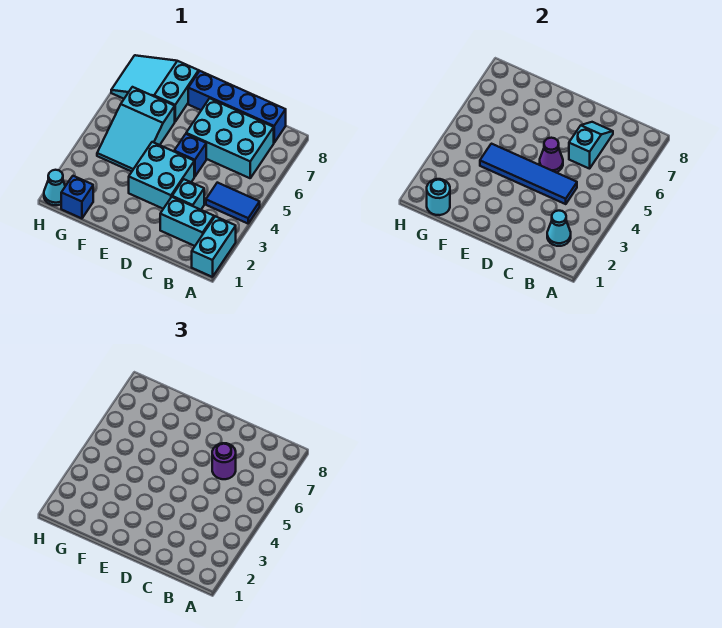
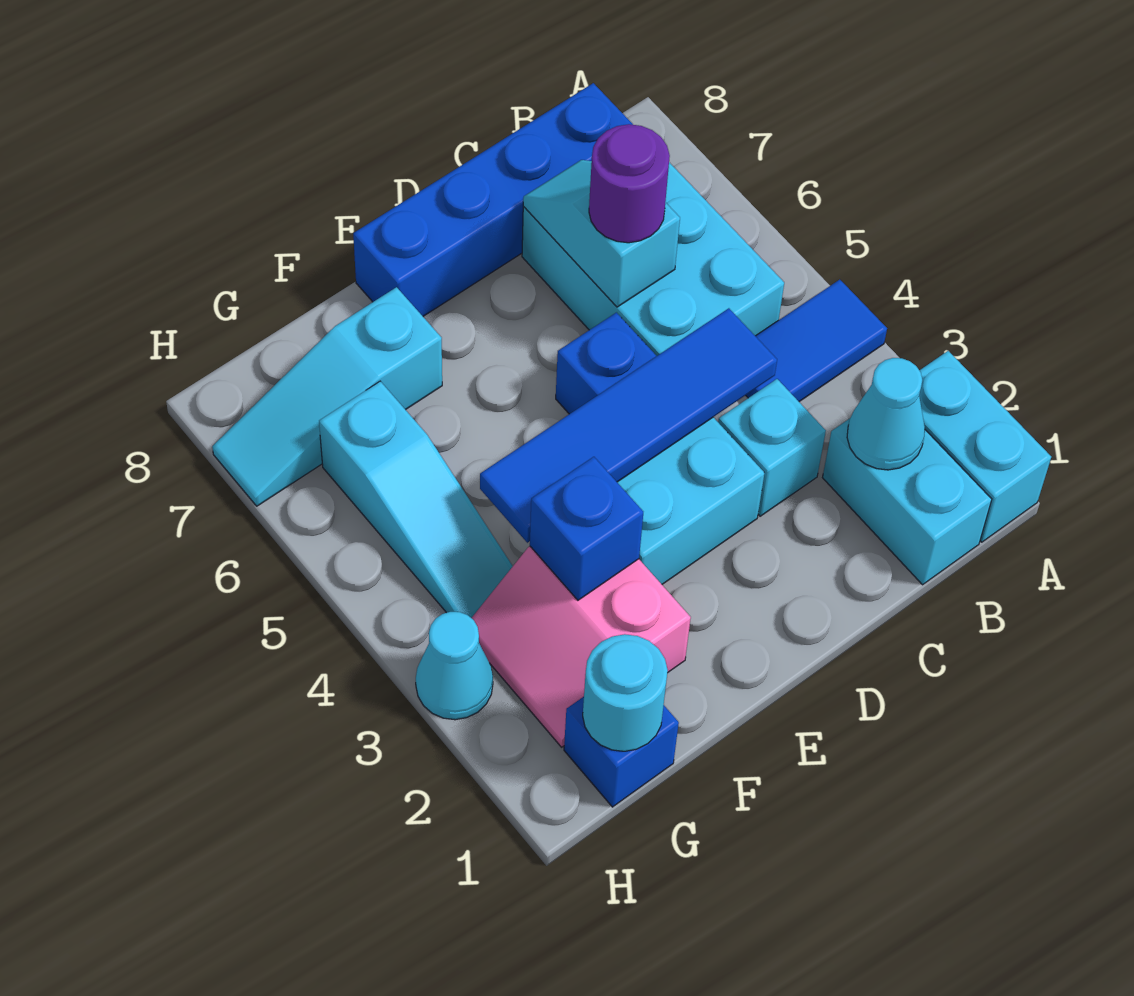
cyan brick B2:C2 level 1 -> cyan brick B1:B2 level 1
cyan brick B6:D7 level 1 -> cyan brick B5:C7 level 1
purple cone D5 level 2 -> none
none -> pink slope F2:G3 level 1 top F
none -> blue brick F3 level 2
cyan slope F4:G6 level 1 top 6 -> cyan slope G4:G6 level 1 top 6
cyan slope F7:H8 level 1 top F -> cyan slope F7:H7 level 1 top F
cyan cone H1 level 1 -> cyan cone H3 level 1

